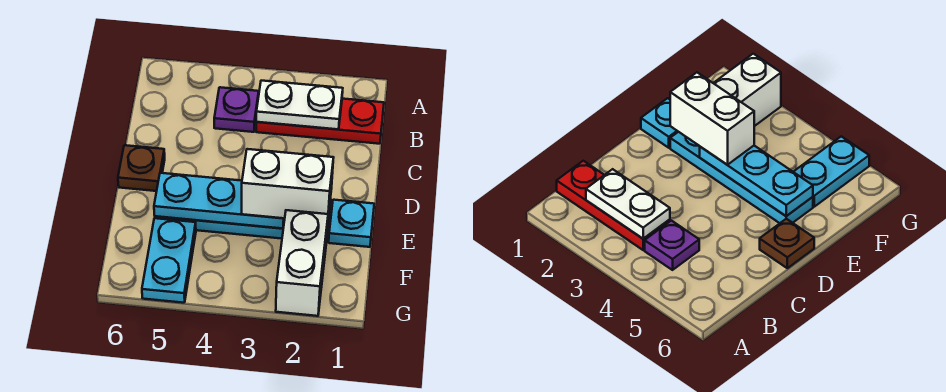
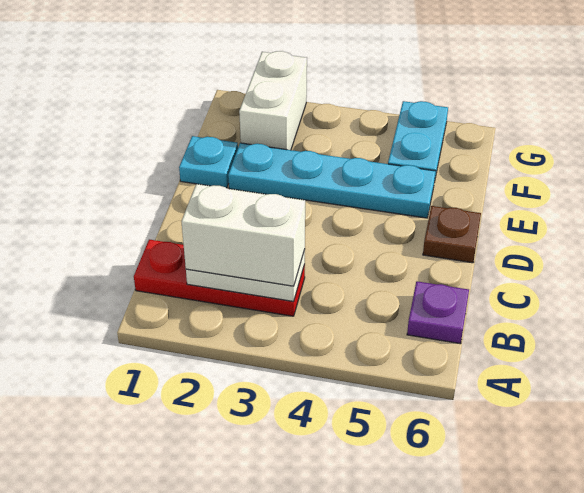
purple plate B4 level 1 -> purple plate B6 level 1
white brick E2:E3 level 3 -> white brick B2:B3 level 3
cyan plate E3:E5 level 2 -> none

